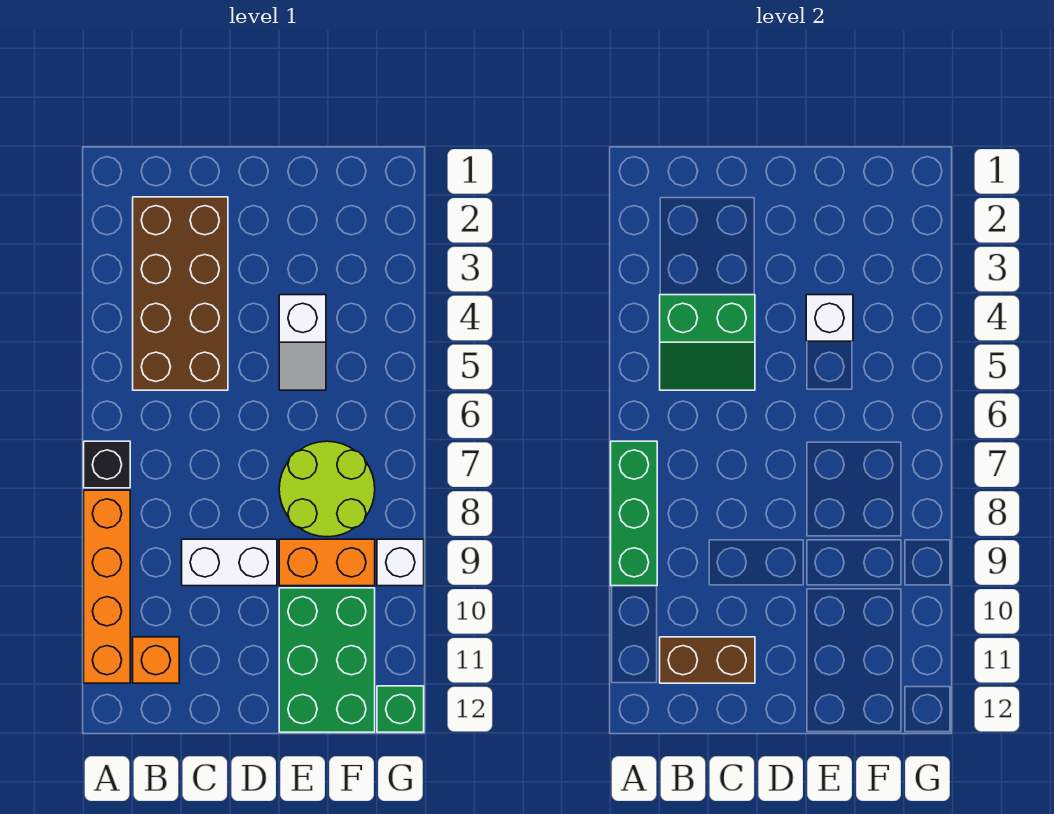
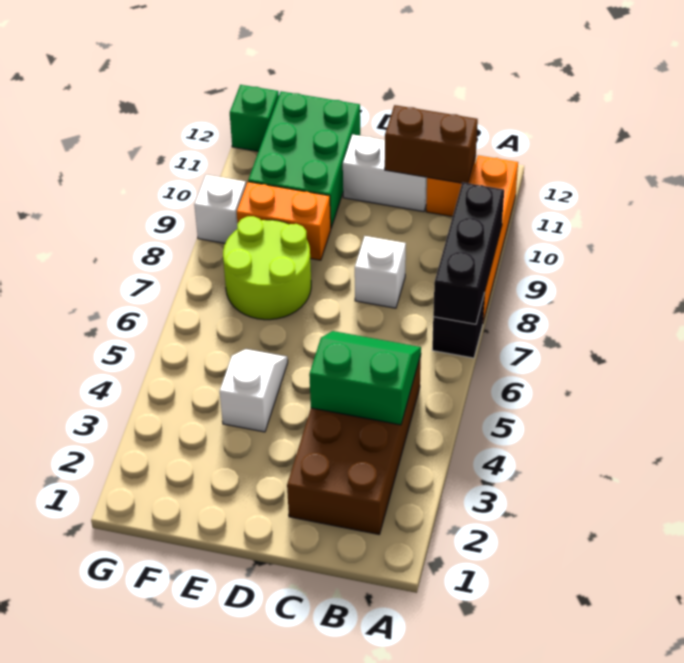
green brick A7:A9 level 2 -> black brick A7:A9 level 2
white brick C9:D9 level 1 -> white brick C11:D11 level 1
white brick E4 level 2 -> white brick C8 level 1

